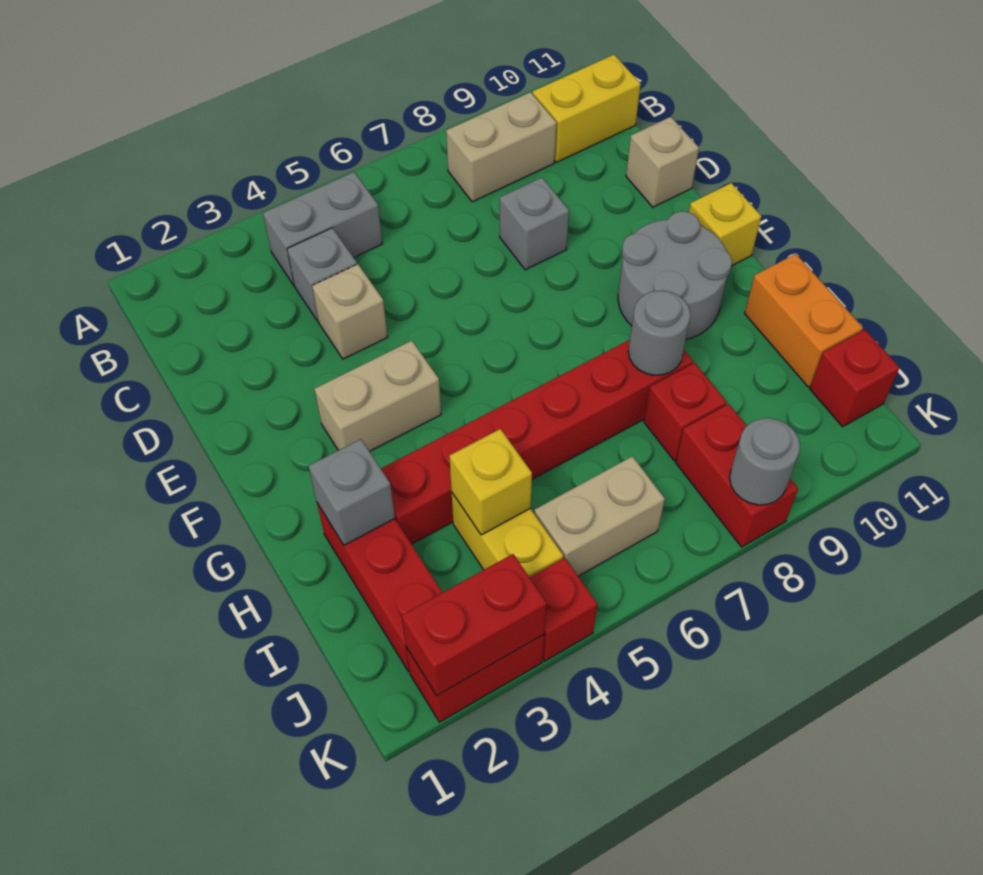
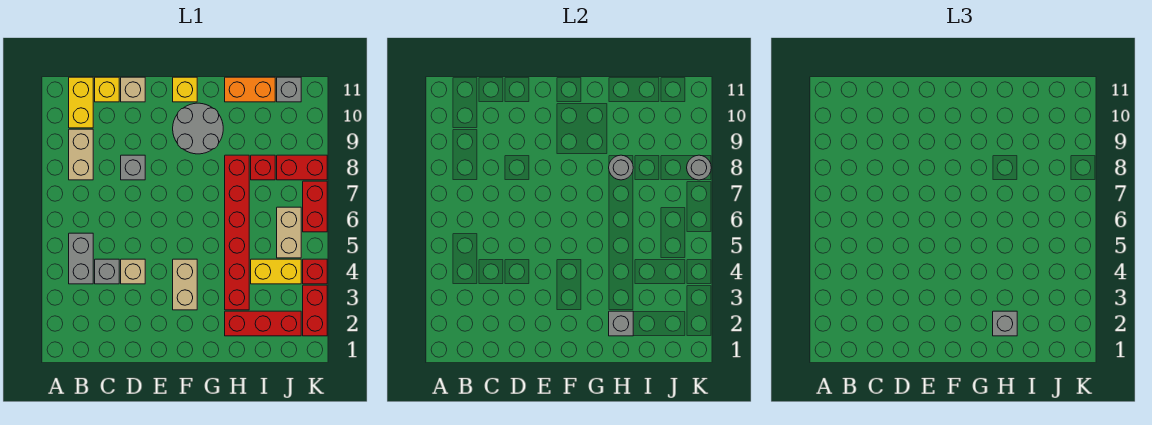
none -> grey brick H2 level 3
yellow brick I4 level 2 -> yellow brick C11 level 1
red brick J11 level 1 -> grey brick J11 level 1
red brick K2:K3 level 2 -> red brick K6:K7 level 1

